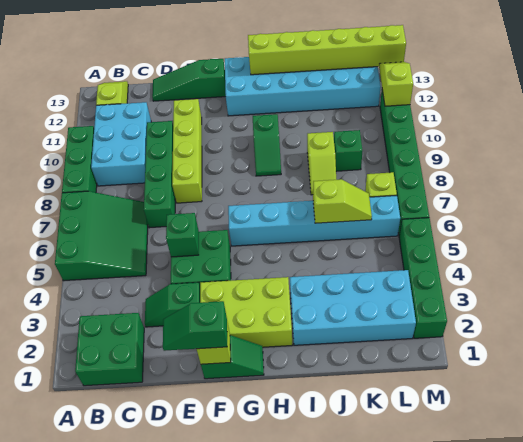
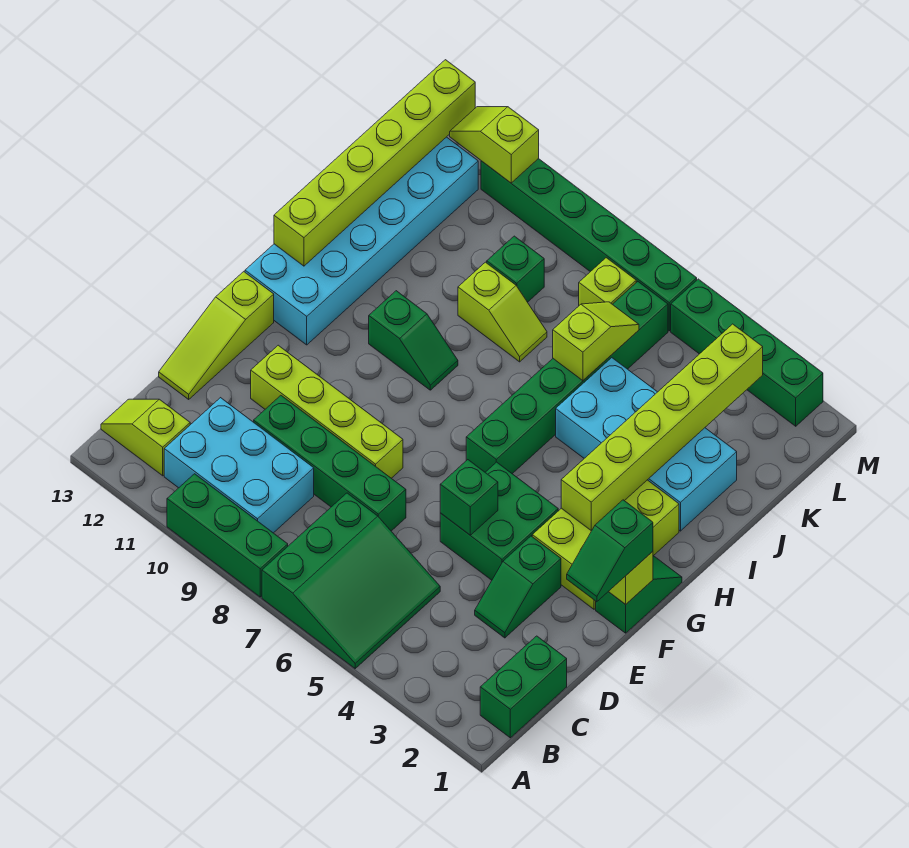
green slope A5:C7 level 1 top A -> green slope A5:C7 level 1 top 7
green brick B1:C2 level 1 -> green brick B1:C1 level 1
green slope D13:F13 level 1 top F -> lime slope D13:F13 level 1 top F
none -> lime brick G3:L3 level 2
cyan brick G6:L6 level 1 -> green brick G6:L6 level 1
cyan brick I2:L3 level 1 -> cyan brick I2:J5 level 1

